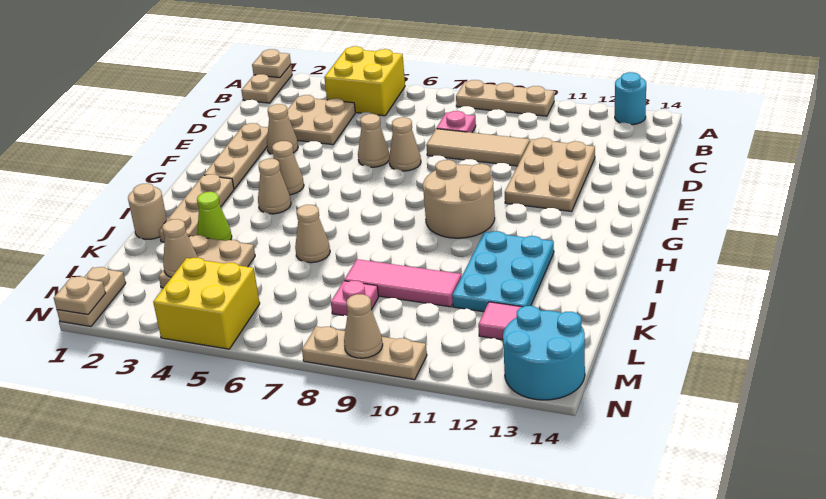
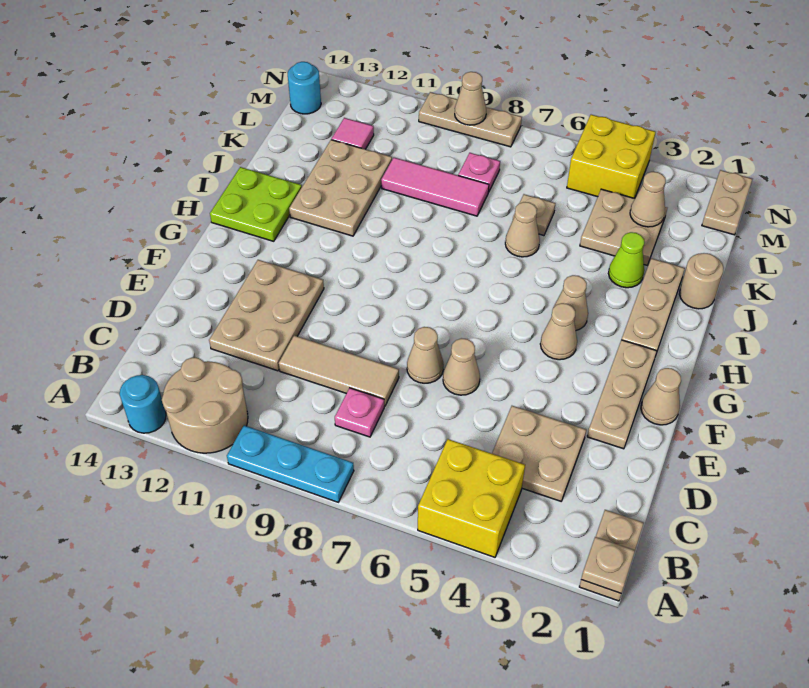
tan plate A8:A10 level 1 -> cyan plate A8:A10 level 1
tan cone E3 level 1 -> tan cone F1 level 1
tan round brick G9:H10 level 1 -> tan round brick A11:B12 level 1
none -> lime plate H13:I14 level 1
cyan plate I11:K12 level 1 -> tan plate I11:K12 level 1
cyan round brick M13:N14 level 1 -> cyan round brick M14 level 1
tan plate N1 level 2 -> tan plate K6 level 1

